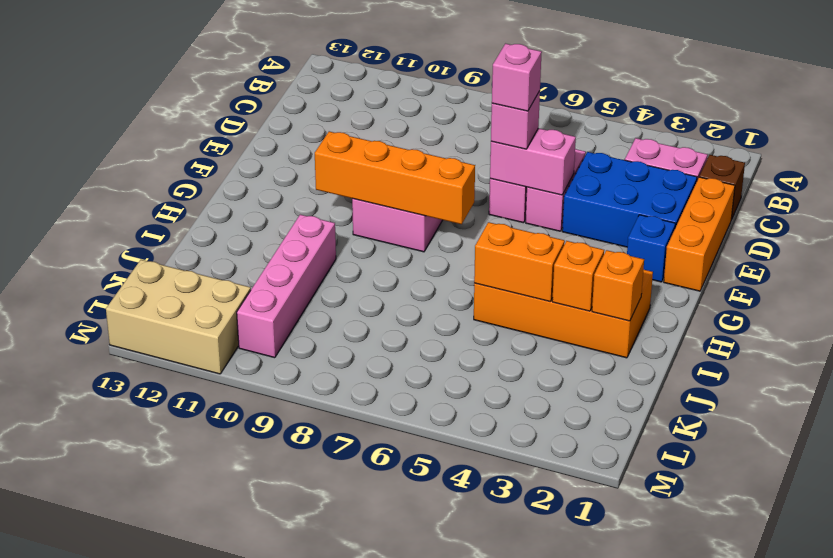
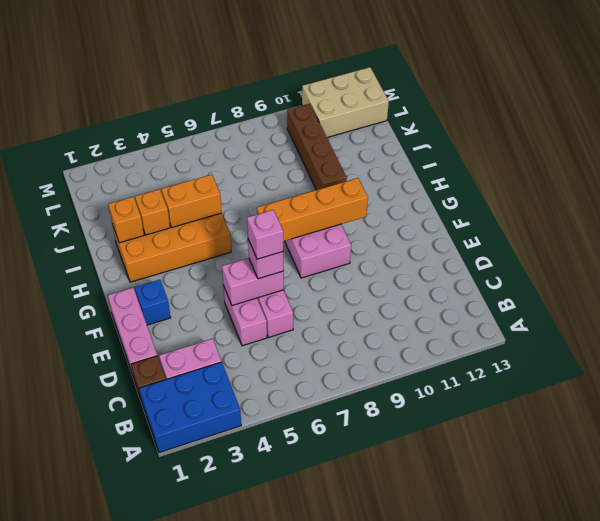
orange brick D1:F1 level 1 -> pink brick D1:F1 level 1
blue brick D2:E4 level 1 -> blue brick A1:B3 level 1
pink brick I10:L10 level 1 -> brown brick I10:L10 level 1

